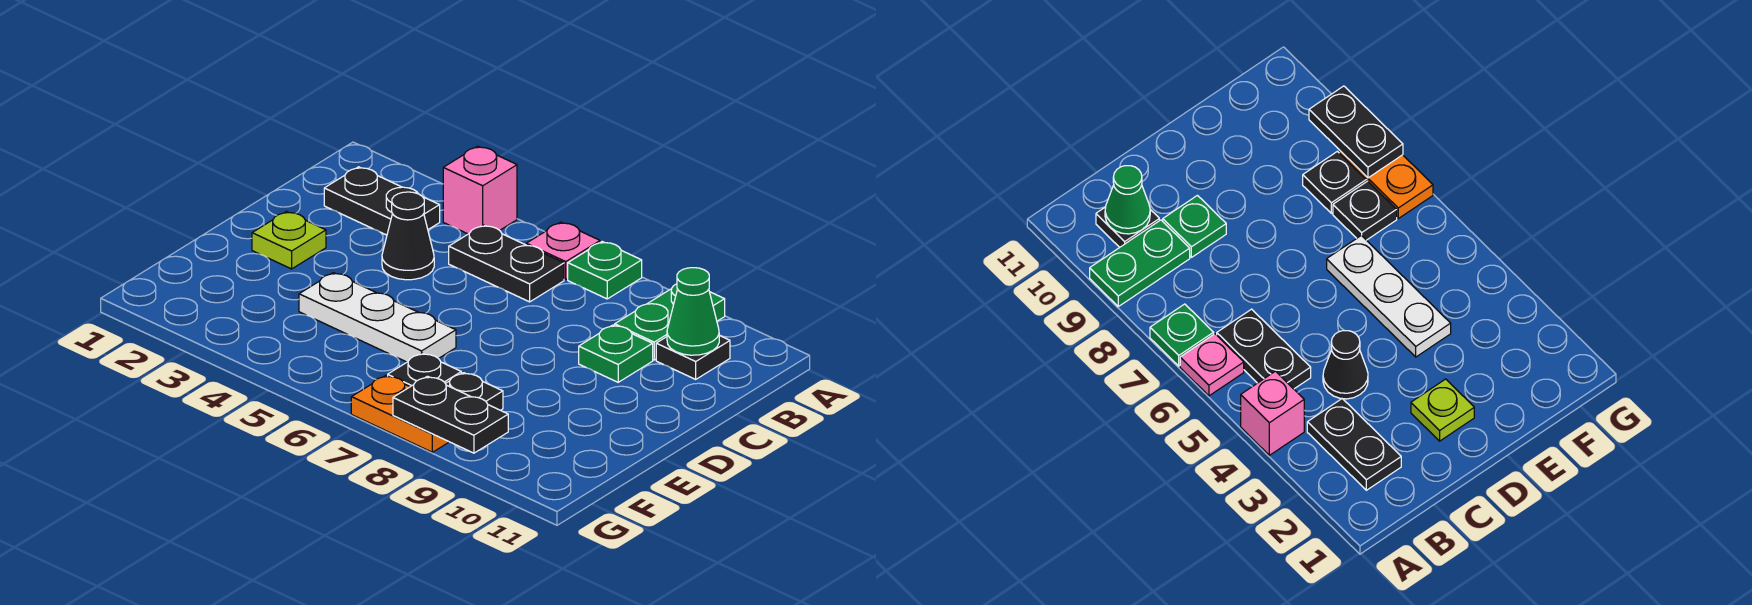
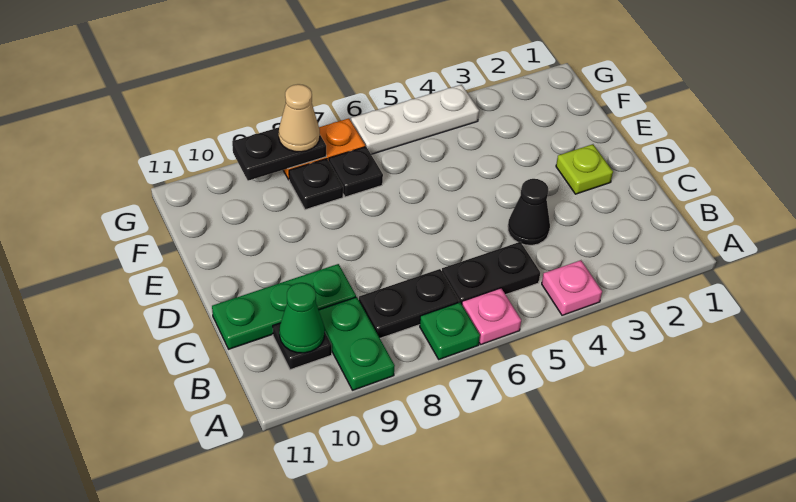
pink brick A4 level 1 -> pink plate A4 level 1
black plate B2:B3 level 1 -> black plate B7:B8 level 1
green plate C9 level 1 -> green plate C9:C11 level 1
white plate E4:E6 level 1 -> white plate G4:G6 level 1
none -> tan cone G8 level 3

